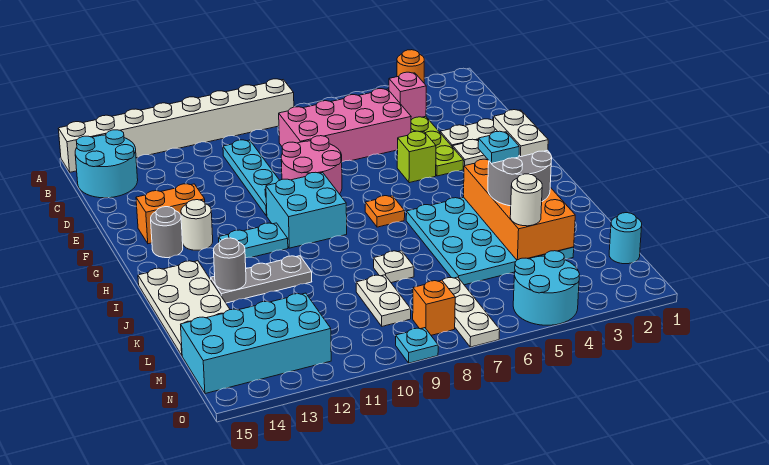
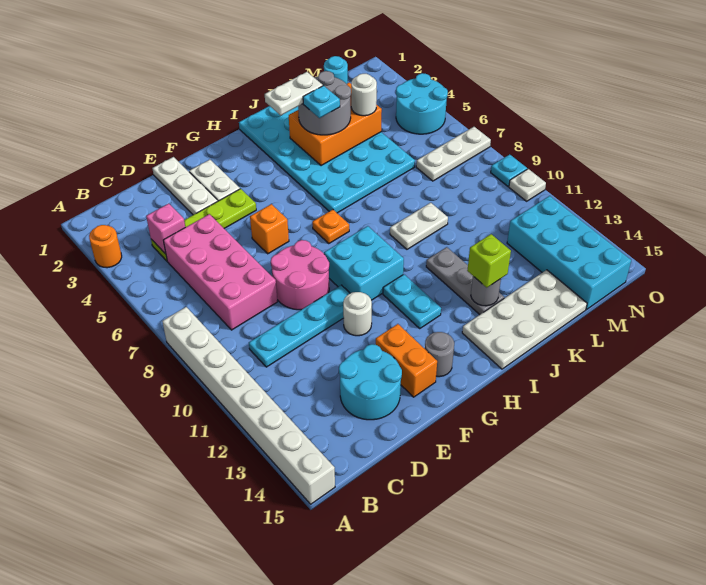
cyan round brick B14:C15 level 1 -> cyan round brick D13:E14 level 1
lime brick F5 level 1 -> lime brick J13 level 3
white round brick G13 level 1 -> white round brick F11 level 1
cyan plate I3:L6 level 1 -> cyan plate I1:L6 level 1
orange brick I3:L4 level 2 -> orange brick J3:L4 level 2
white plate K8 level 1 -> white plate O10 level 1
white plate L9:M9 level 1 -> white plate J9:K9 level 1
orange brick N8 level 1 -> orange brick F6 level 1

